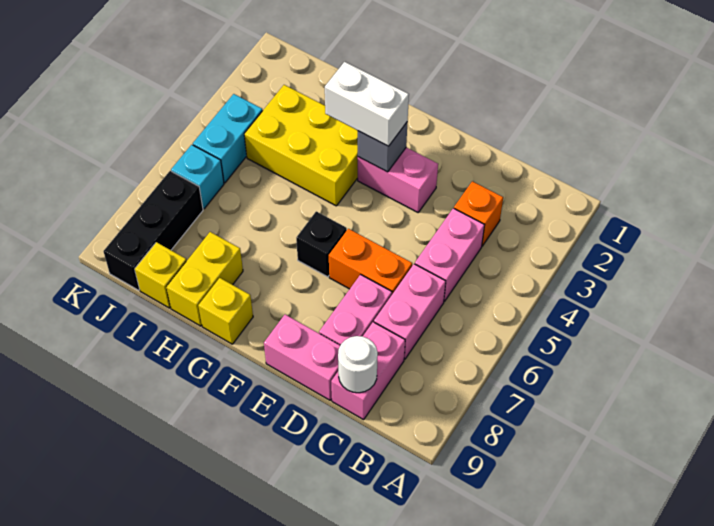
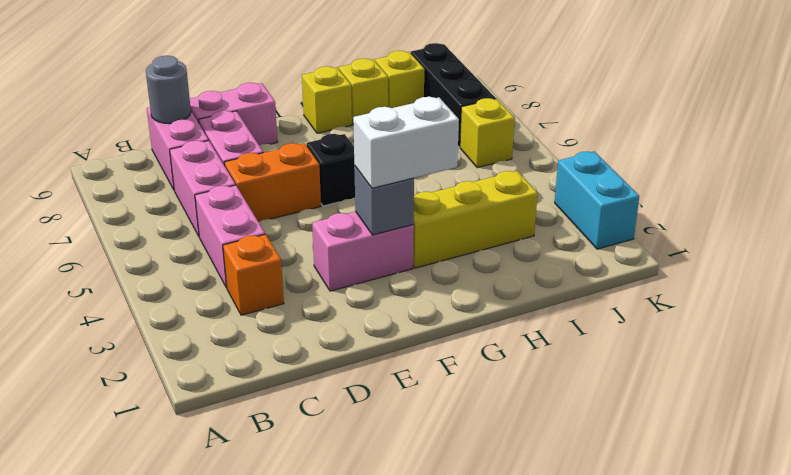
white round brick C9 level 2 -> grey round brick C9 level 2
yellow brick G3:I4 level 1 -> yellow brick G3:I3 level 1
yellow brick H8:H9 level 1 -> yellow brick H9 level 1
cyan brick J4:J5 level 1 -> cyan brick K2:K3 level 1
cyan brick J6 level 1 -> yellow brick J6 level 1

